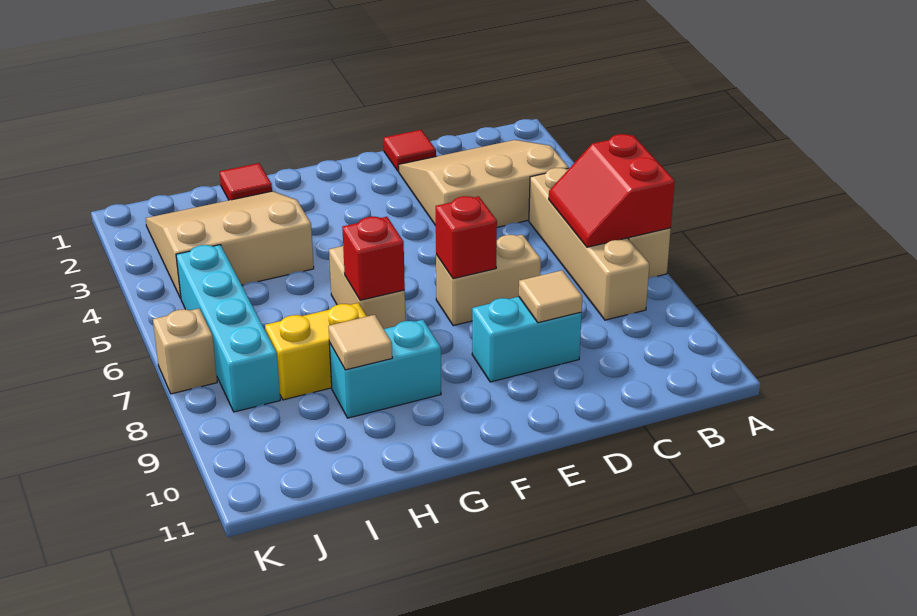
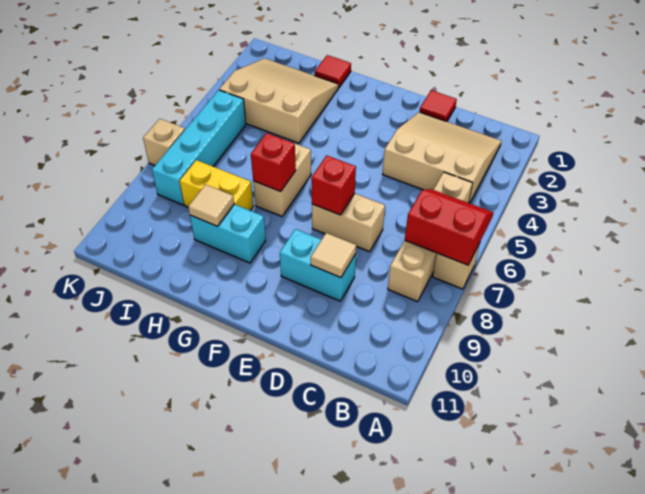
red slope A6:B7 level 2 top A -> red slope A6:B7 level 2 top 7

